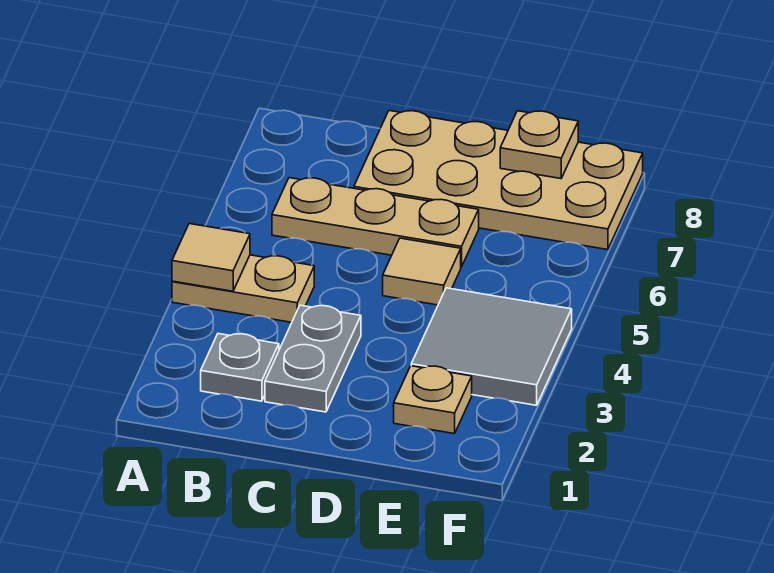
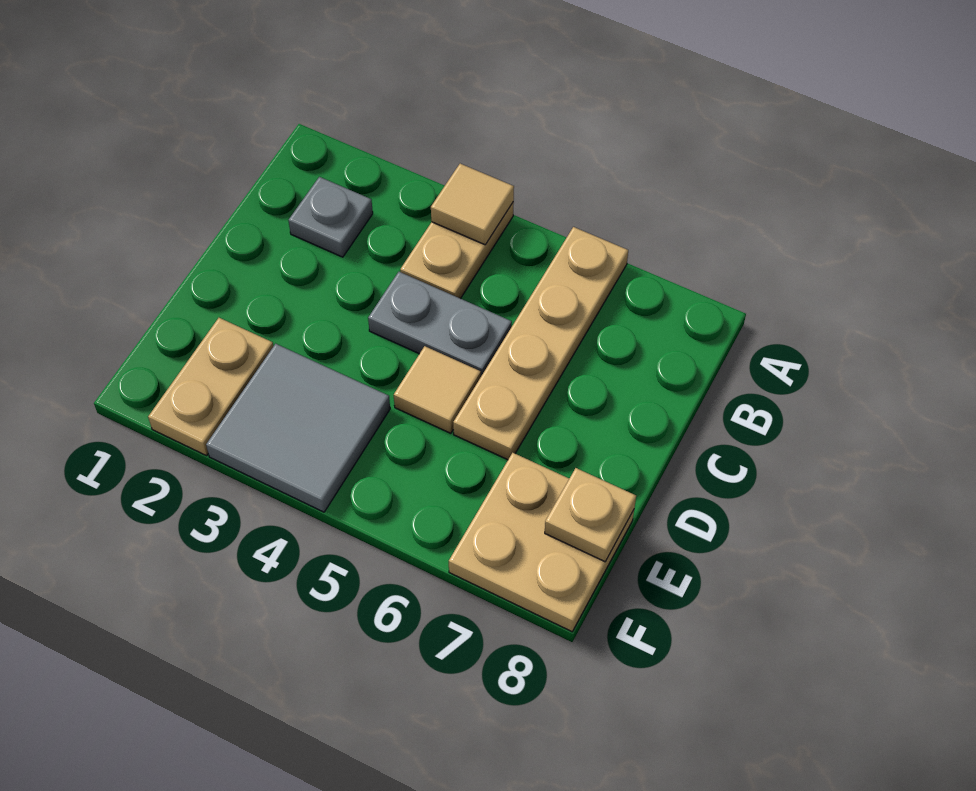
tan plate B6:D6 level 1 -> tan plate A6:D6 level 1
grey plate C2:C3 level 1 -> grey plate C4:C5 level 1
tan plate C7:F8 level 1 -> tan plate E7:F8 level 1
tan plate E2 level 1 -> tan plate E2:F2 level 1

